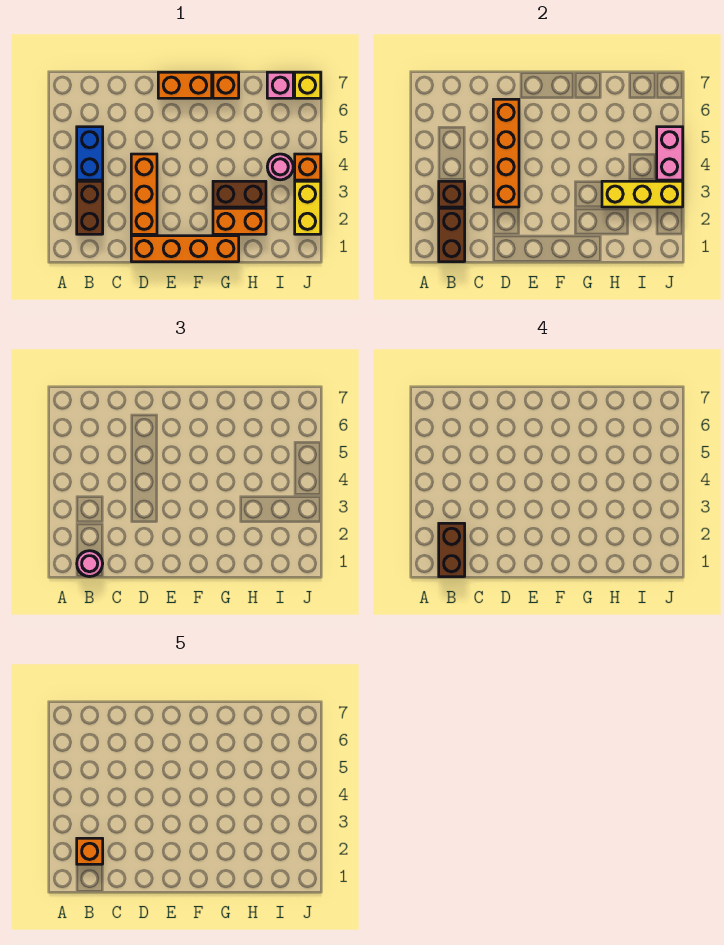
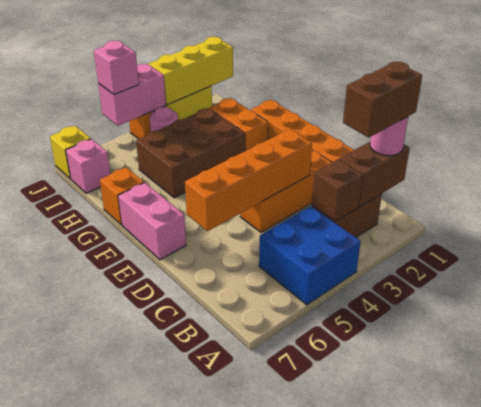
orange brick B2 level 5 -> none
blue brick B4:B5 level 1 -> blue brick A4:B5 level 1
orange brick E7:F7 level 1 -> pink brick E7:F7 level 1
brown brick G3:H3 level 1 -> brown brick G3:H5 level 1
yellow brick H3:J3 level 2 -> yellow brick J1:J3 level 2
none -> pink brick J5 level 3

